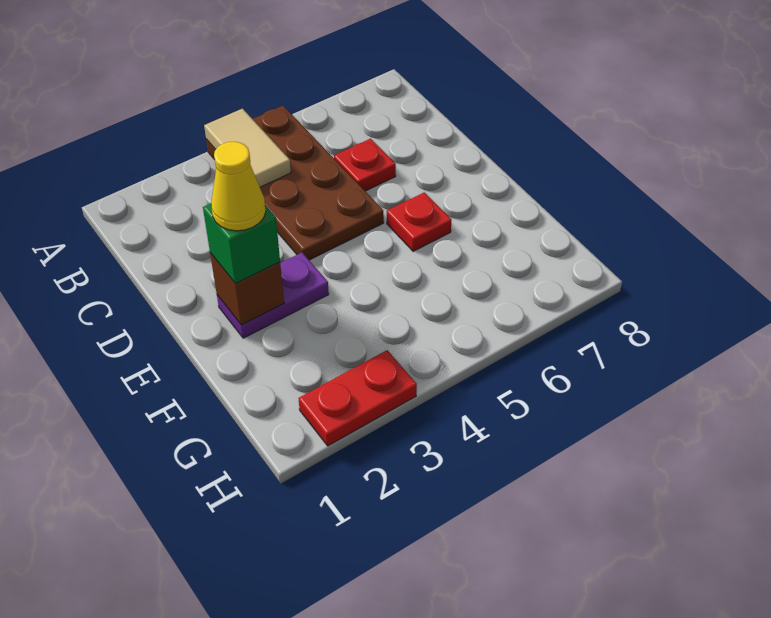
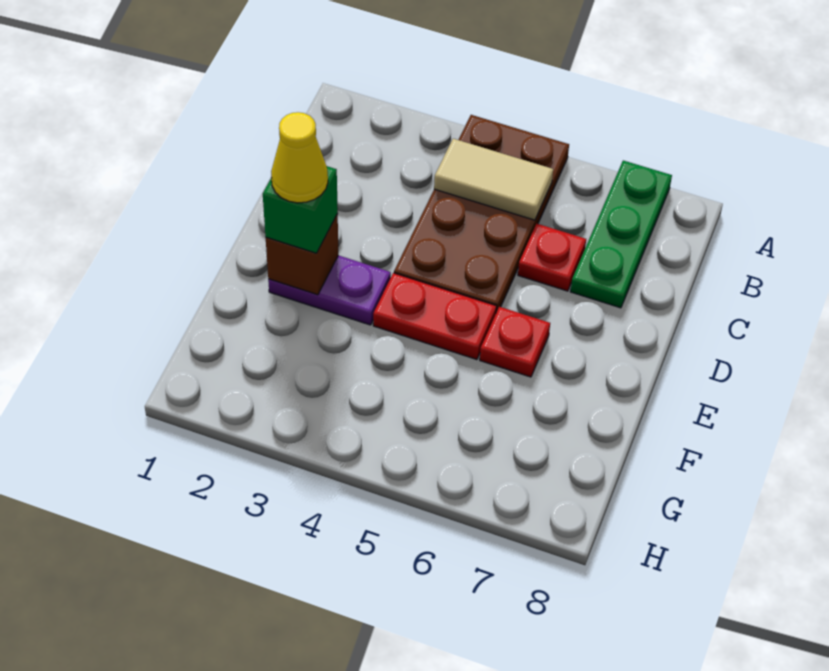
tan tile A4:B4 level 2 -> tan tile B4:B5 level 2
none -> green plate A7:C7 level 1
red plate H2:H3 level 1 -> red plate E4:E5 level 1

